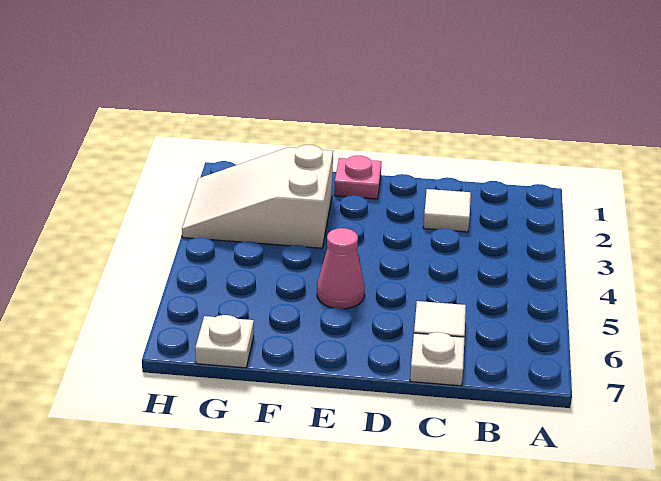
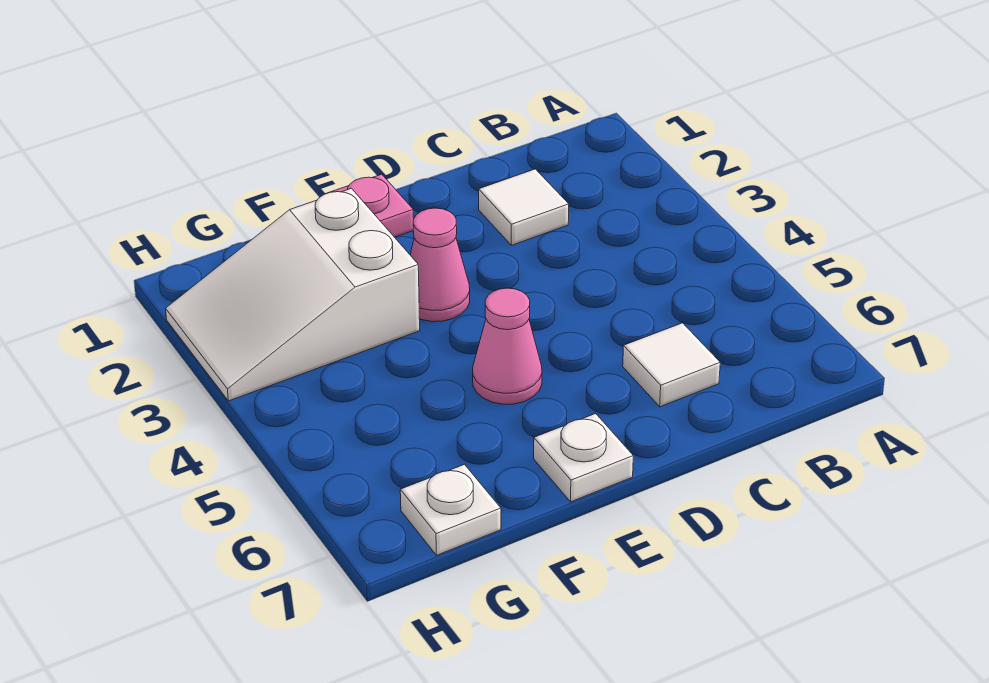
white plate C7 level 1 -> white plate E7 level 1
none -> pink cone E3 level 1

